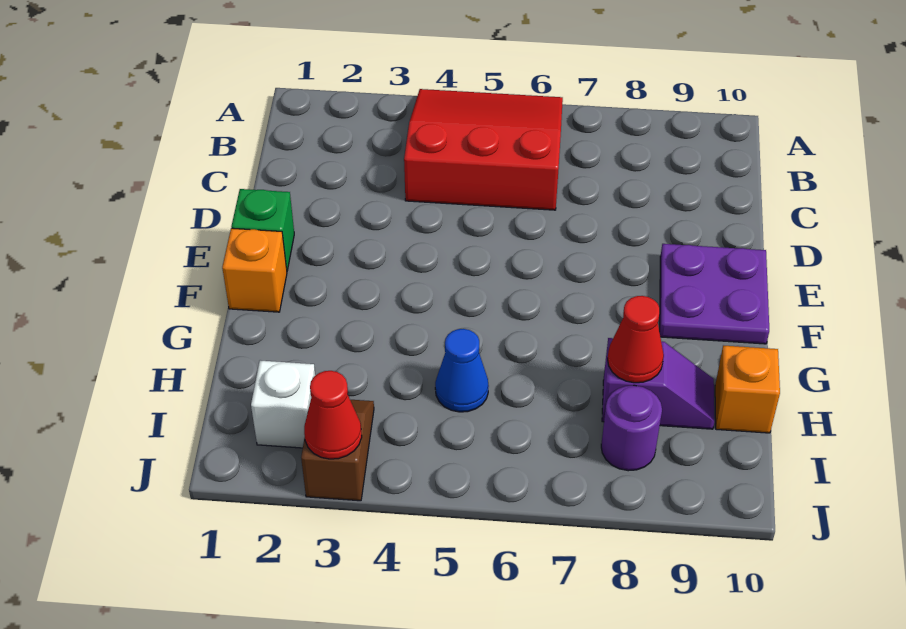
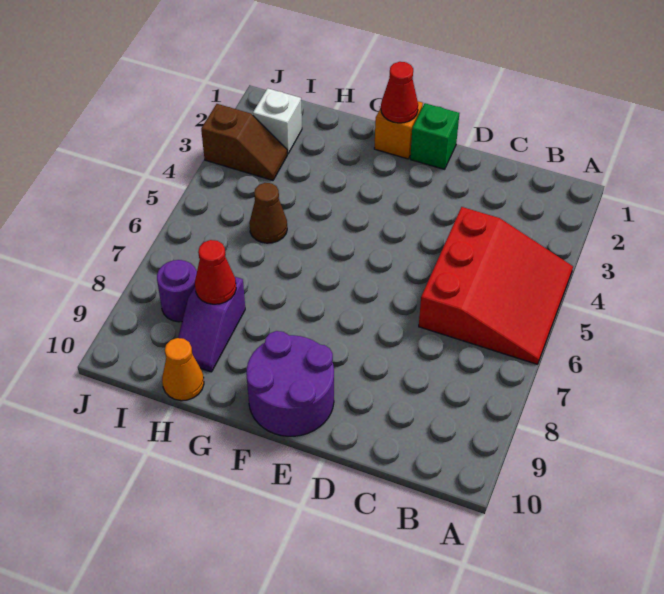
purple plate E9:F10 level 1 -> purple round brick E9:F10 level 1
blue cone H5 level 1 -> brown cone H5 level 1
orange brick H10 level 1 -> orange cone H10 level 1
red cone J3 level 2 -> red cone F1 level 2

